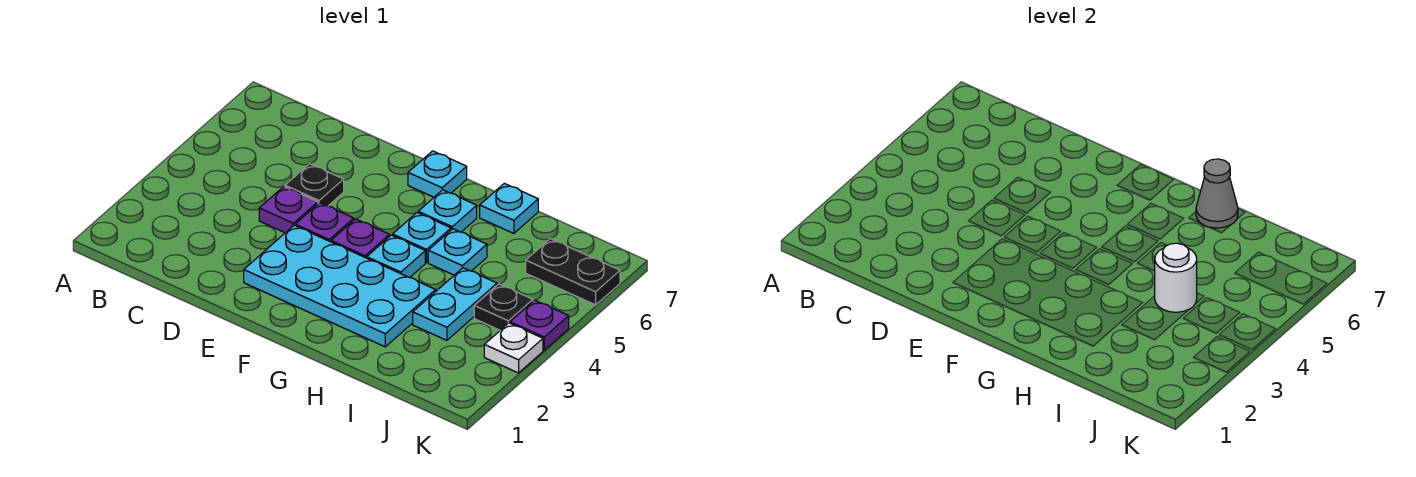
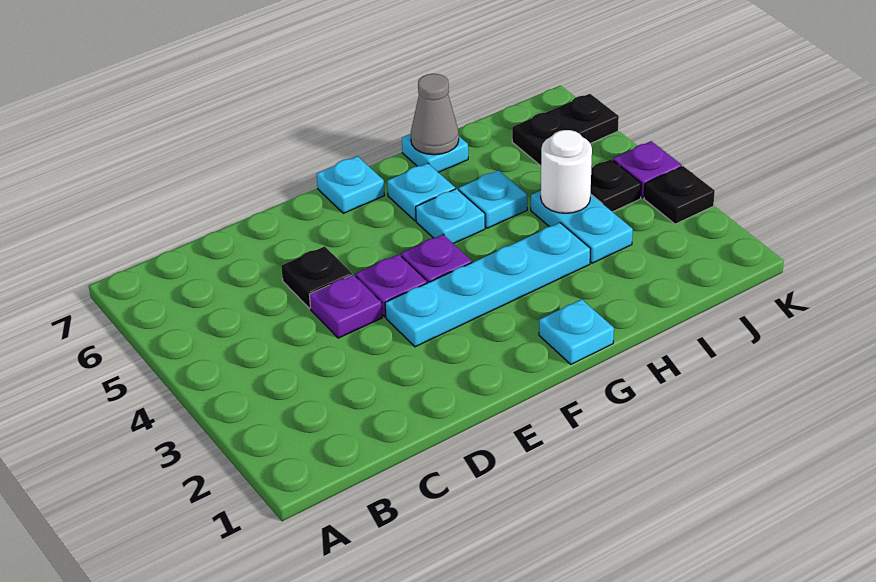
cyan plate E2:H3 level 1 -> cyan plate E3:H3 level 1
cyan plate G4 level 1 -> cyan plate G1 level 1
white plate K3 level 1 -> black plate K3 level 1

